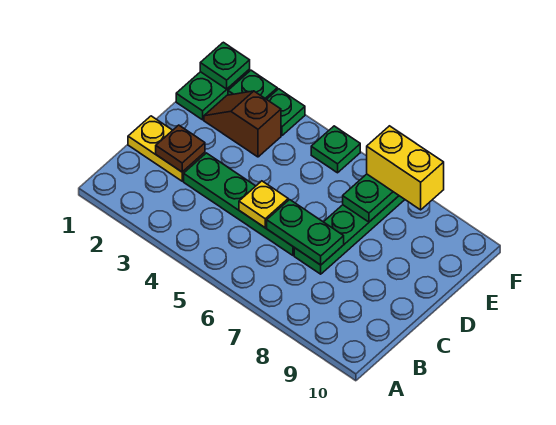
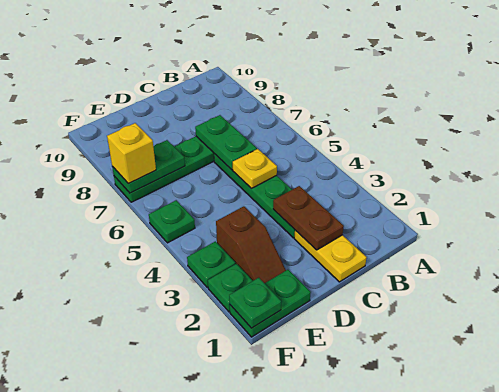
brown plate C2 level 2 -> brown plate C2:C3 level 2
yellow brick F7:F8 level 3 -> yellow brick F7 level 3

